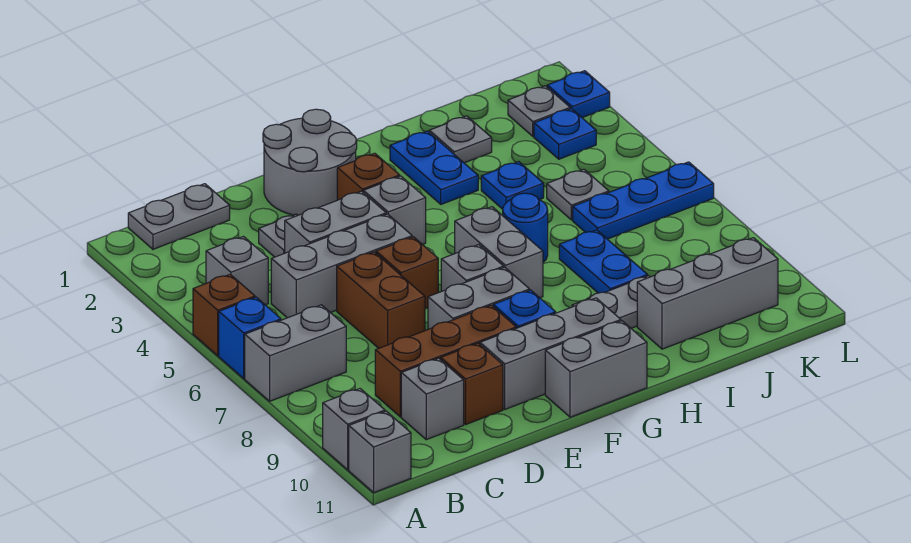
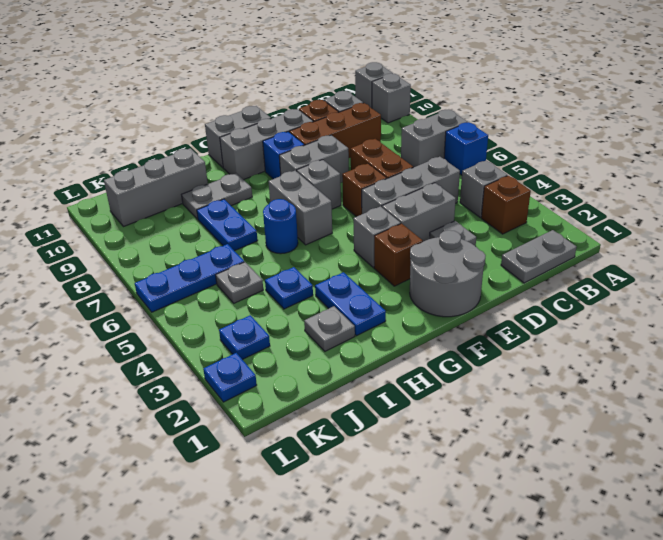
brown brick A5 level 1 -> brown brick B3 level 1
grey plate K2 level 1 -> none

